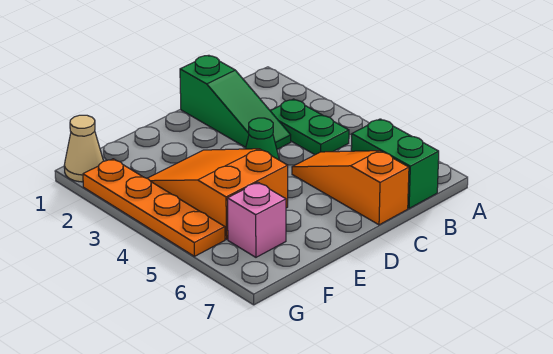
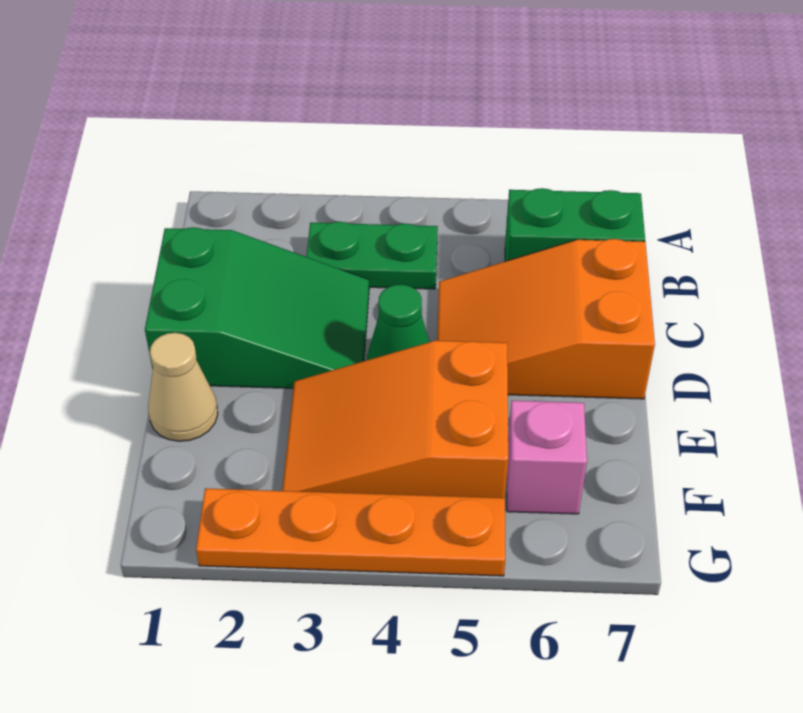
green slope C1:C3 level 1 top 1 -> green slope C1:D3 level 1 top 1
orange slope C5:C7 level 1 top 7 -> orange slope C5:D7 level 1 top 7
tan cone G1 level 1 -> tan cone E1 level 1

